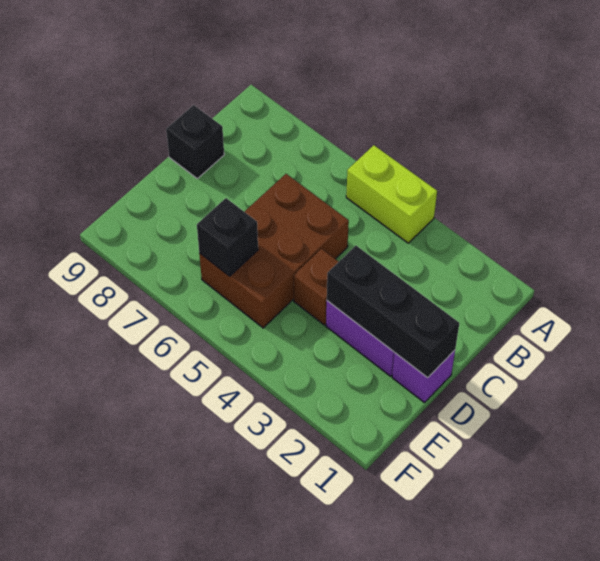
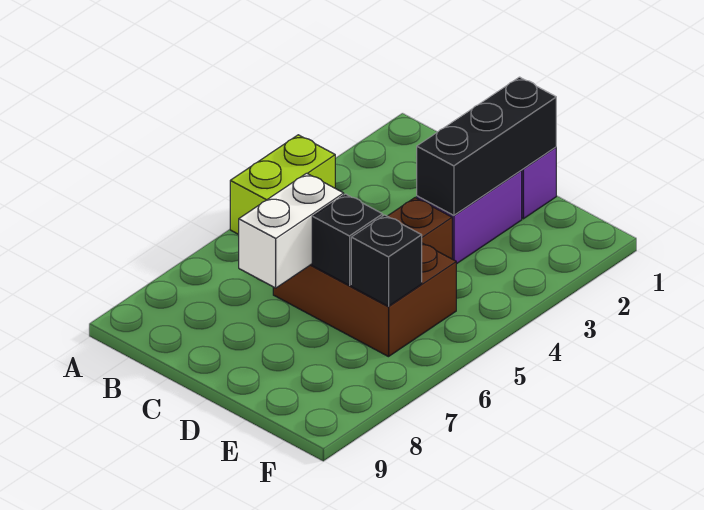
none -> white brick C6:C7 level 2
black brick C9 level 1 -> black brick D6 level 2

